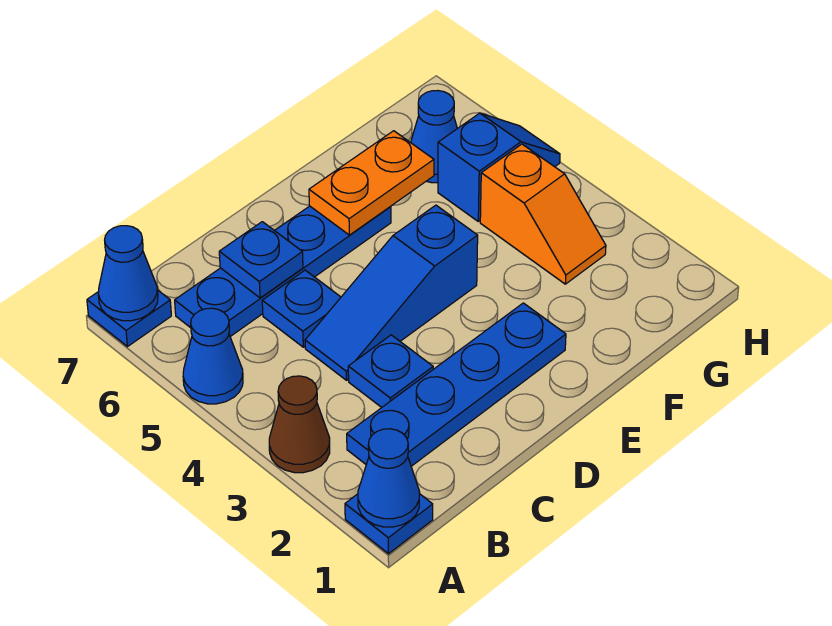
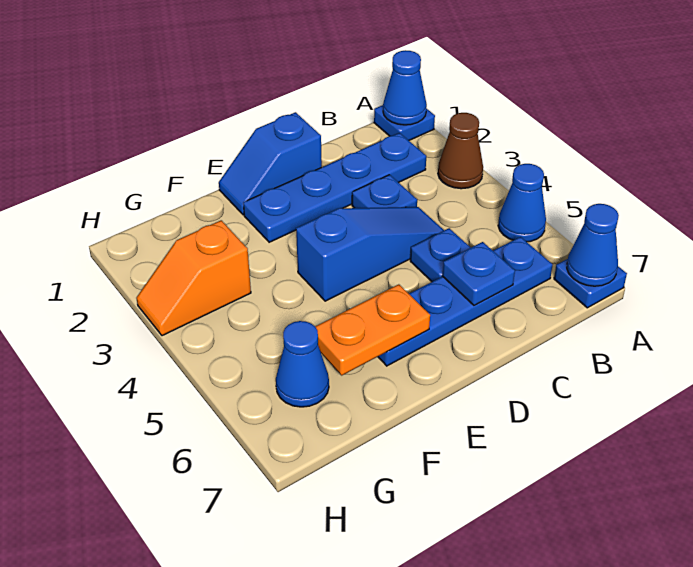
orange slope G3:G4 level 1 top 4 -> orange slope G3:H3 level 1 top G
blue slope G5:H5 level 1 top G -> blue slope D1:E1 level 1 top D

